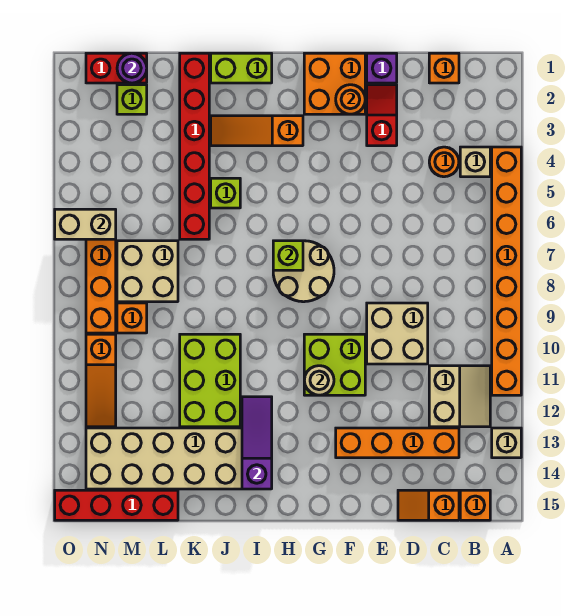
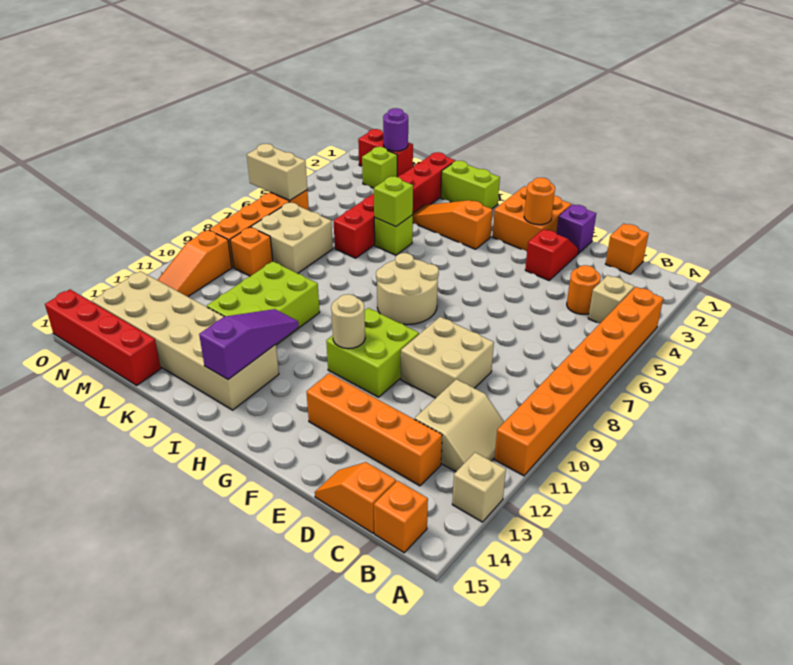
lime brick H7 level 2 -> lime brick J5 level 2

